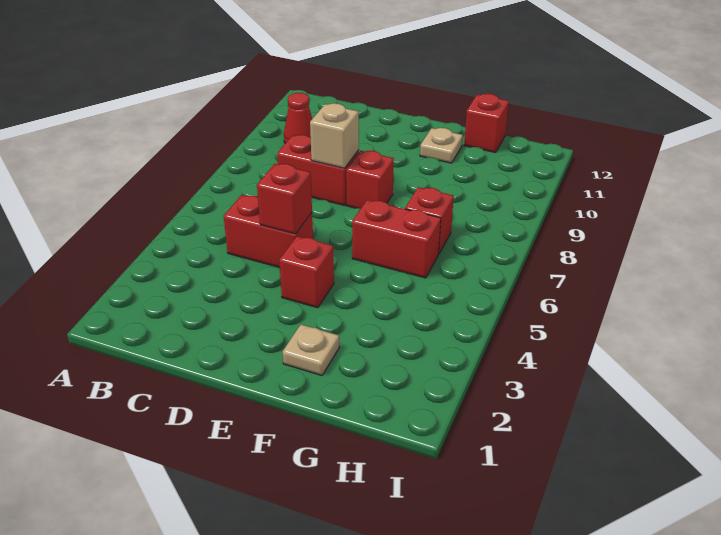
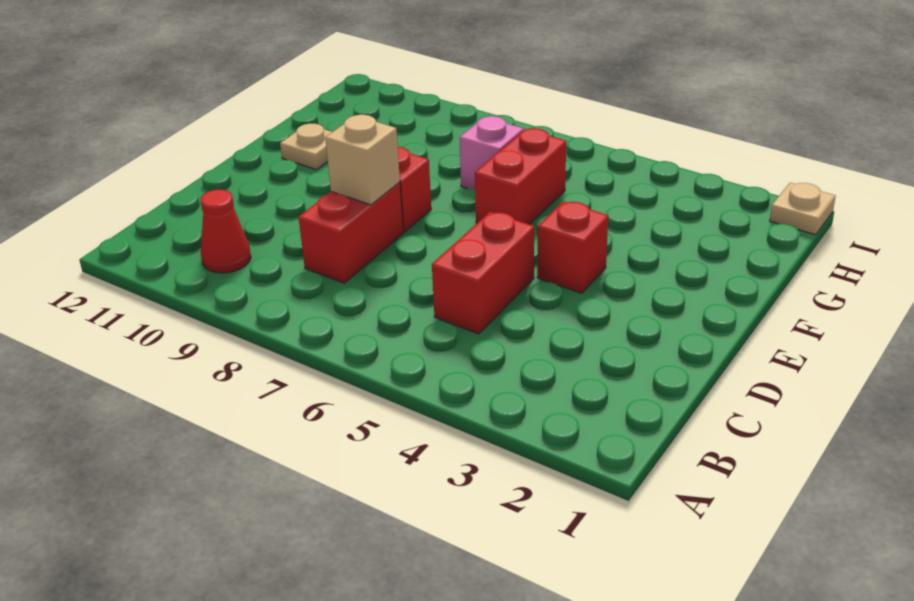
red brick D5 level 2 -> none
tan plate F2 level 1 -> tan plate I1 level 1
red brick G7 level 1 -> pink brick G7 level 1
red brick G12 level 1 -> none

